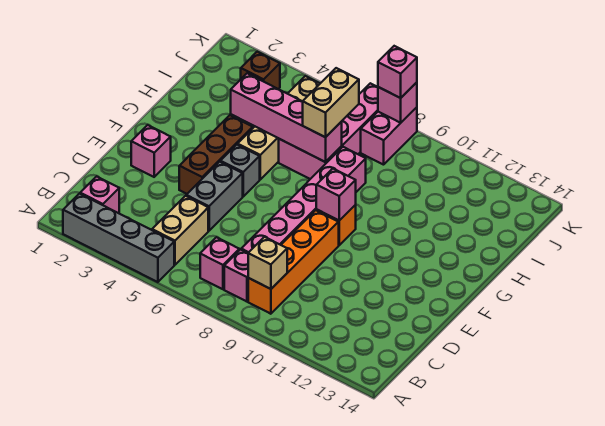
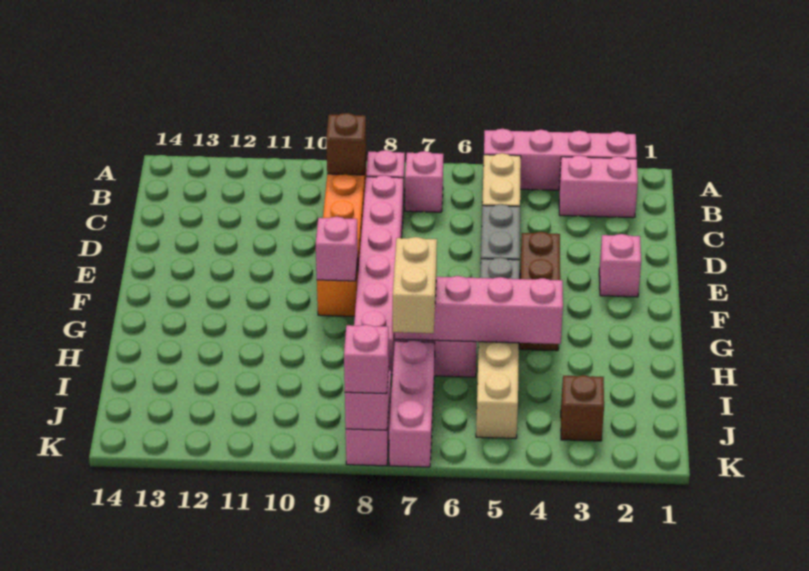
grey brick A2:A5 level 1 -> pink brick A2:A5 level 1
pink brick B2 level 1 -> pink brick B2:B3 level 1
tan brick B9 level 2 -> brown brick B9 level 2

